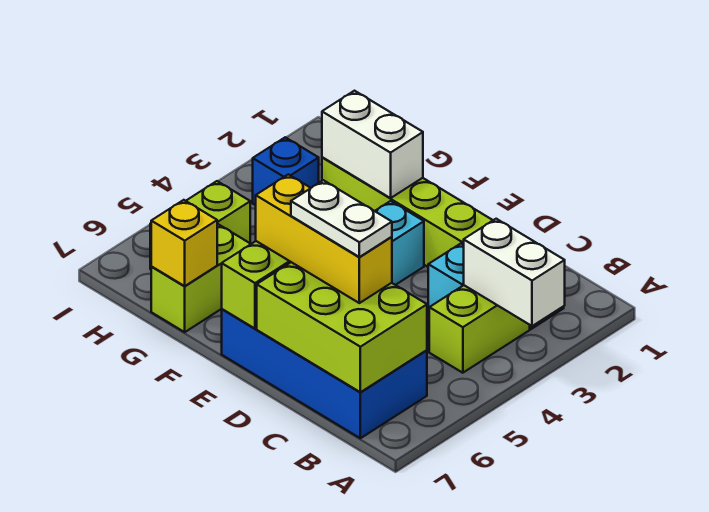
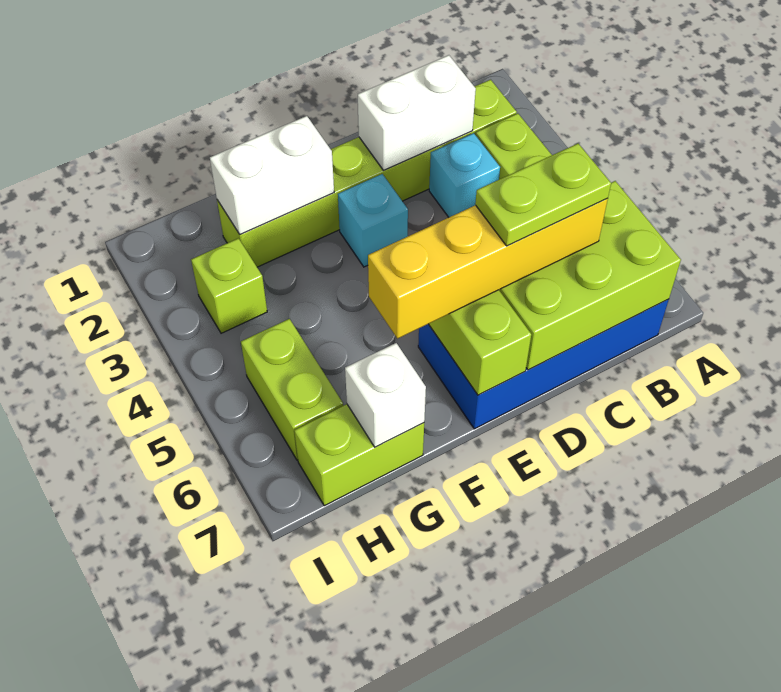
white brick A3:B3 level 2 -> white brick C2:D2 level 2
yellow brick C6:E6 level 3 -> yellow brick C6:F6 level 3
white plate C6:D6 level 4 -> lime plate C6:D6 level 4
lime brick G6:G7 level 1 -> lime brick G7:H7 level 1
yellow brick G7 level 2 -> white brick G7 level 2
blue brick H3 level 1 -> lime brick H3 level 1

